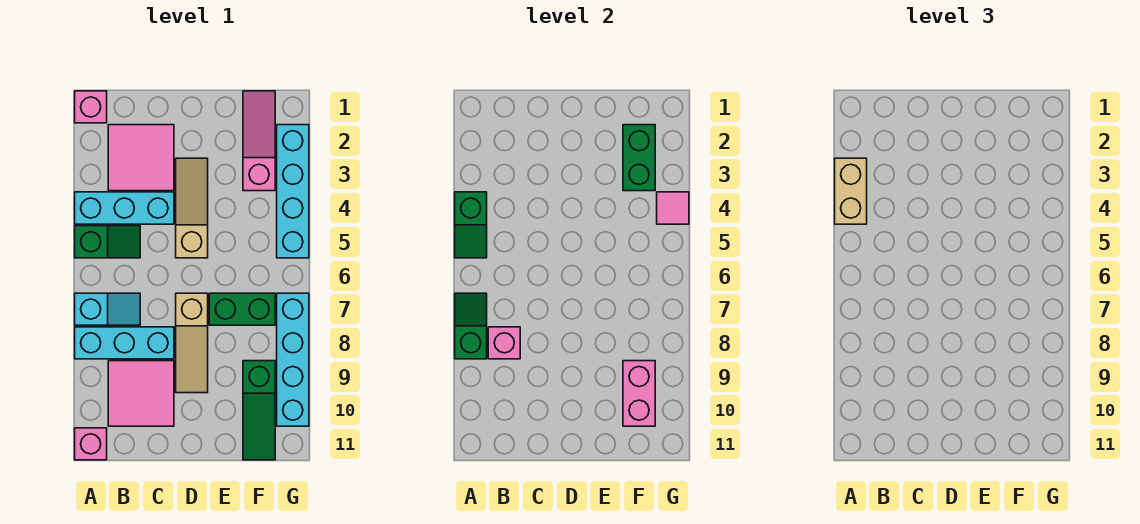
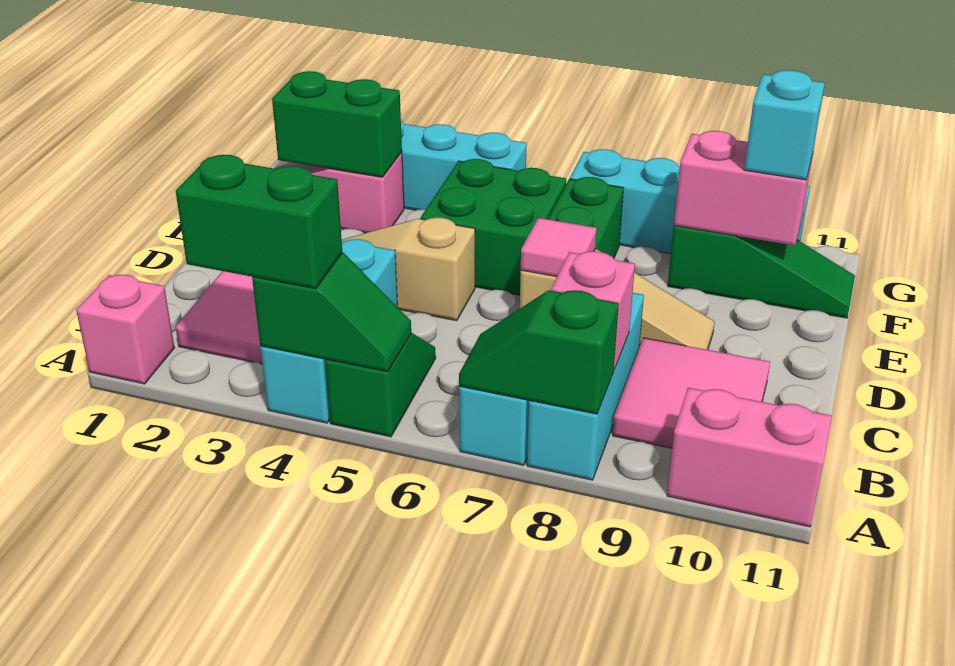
tan brick A3:A4 level 3 -> green brick A3:A4 level 3
pink brick A11 level 1 -> pink brick A10:A11 level 1
none -> green brick E5:F6 level 1
none -> cyan brick F10 level 3
pink tile G4 level 2 -> pink tile D7 level 2

